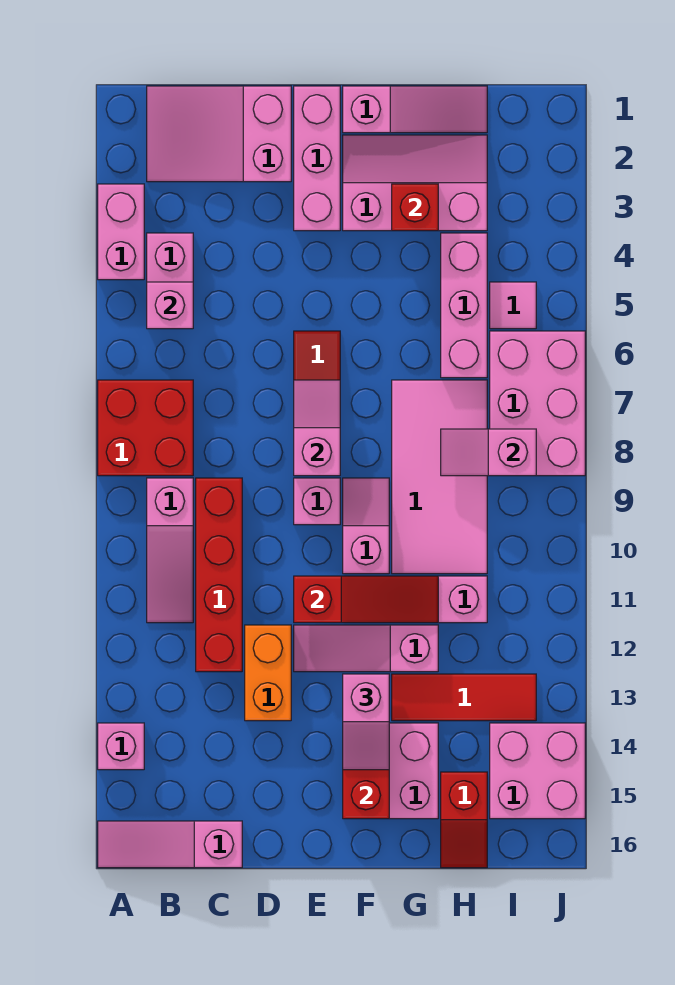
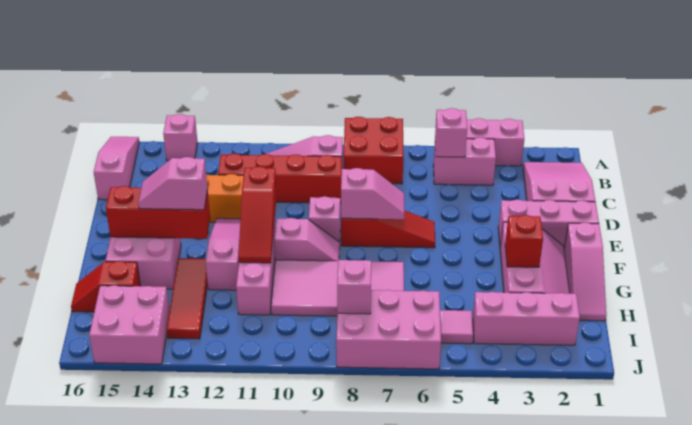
pink brick H4:H6 level 1 -> pink brick I2:I4 level 1

